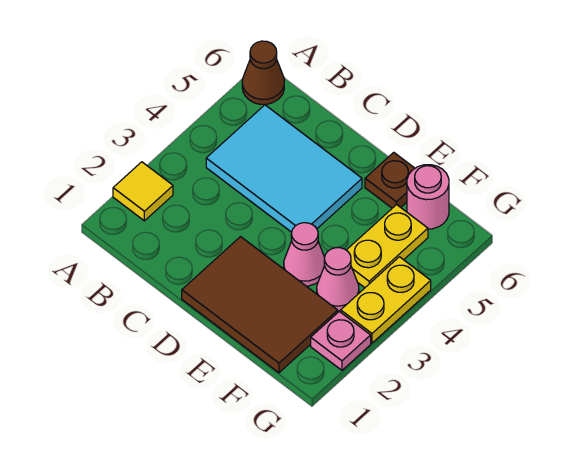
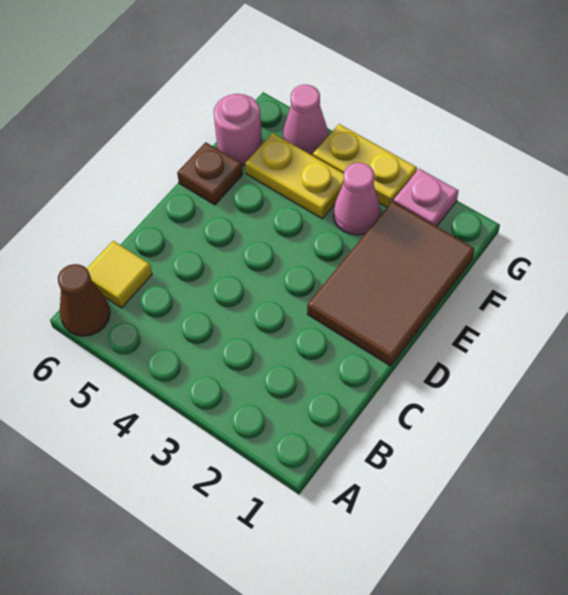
yellow tile A2 level 1 -> yellow tile B6 level 1
cyan tile B4:D5 level 1 -> none
pink cone E3 level 1 -> pink cone G5 level 1

